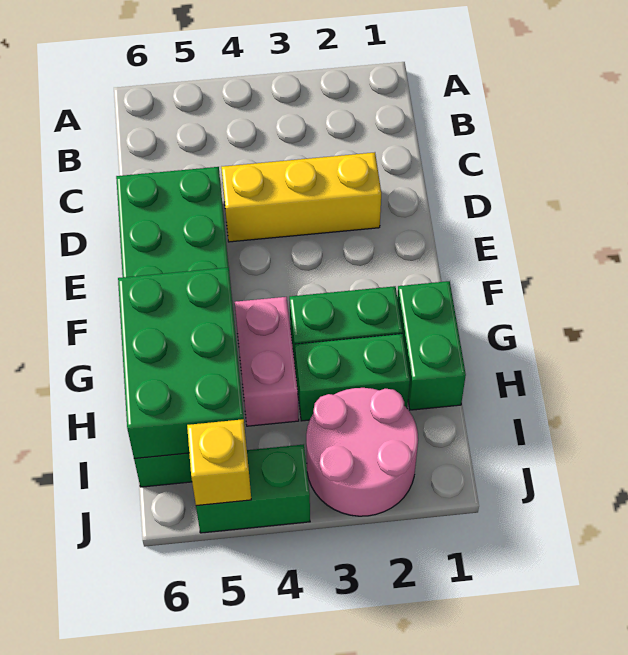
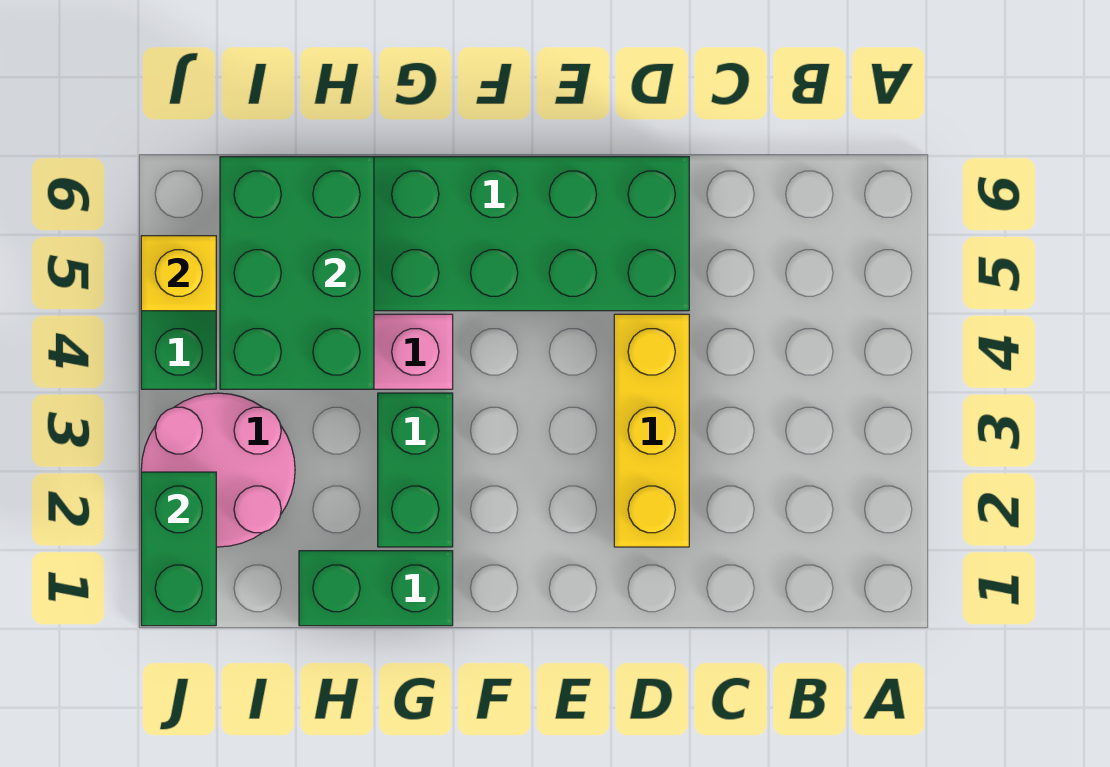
green brick G5:I6 level 2 -> green brick H4:I6 level 2
green brick H2:H3 level 1 -> green brick J1:J2 level 2

